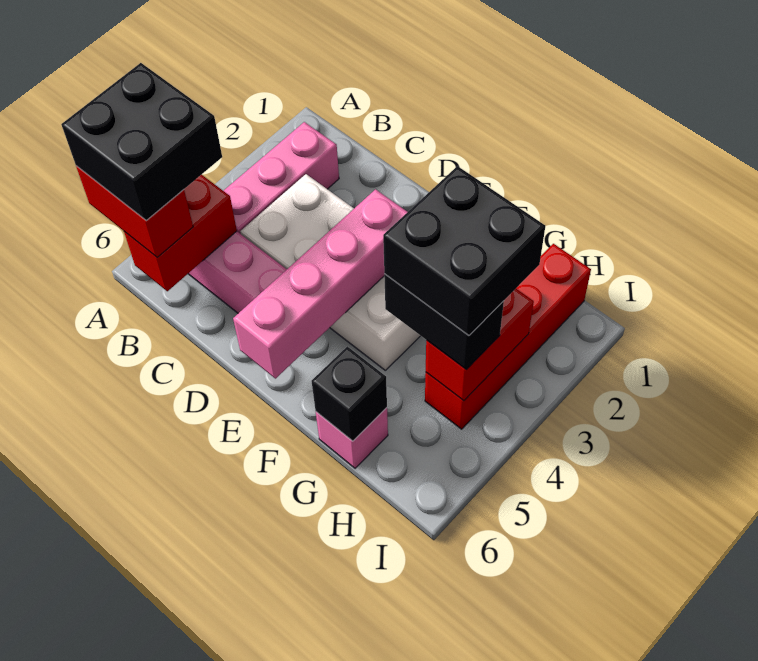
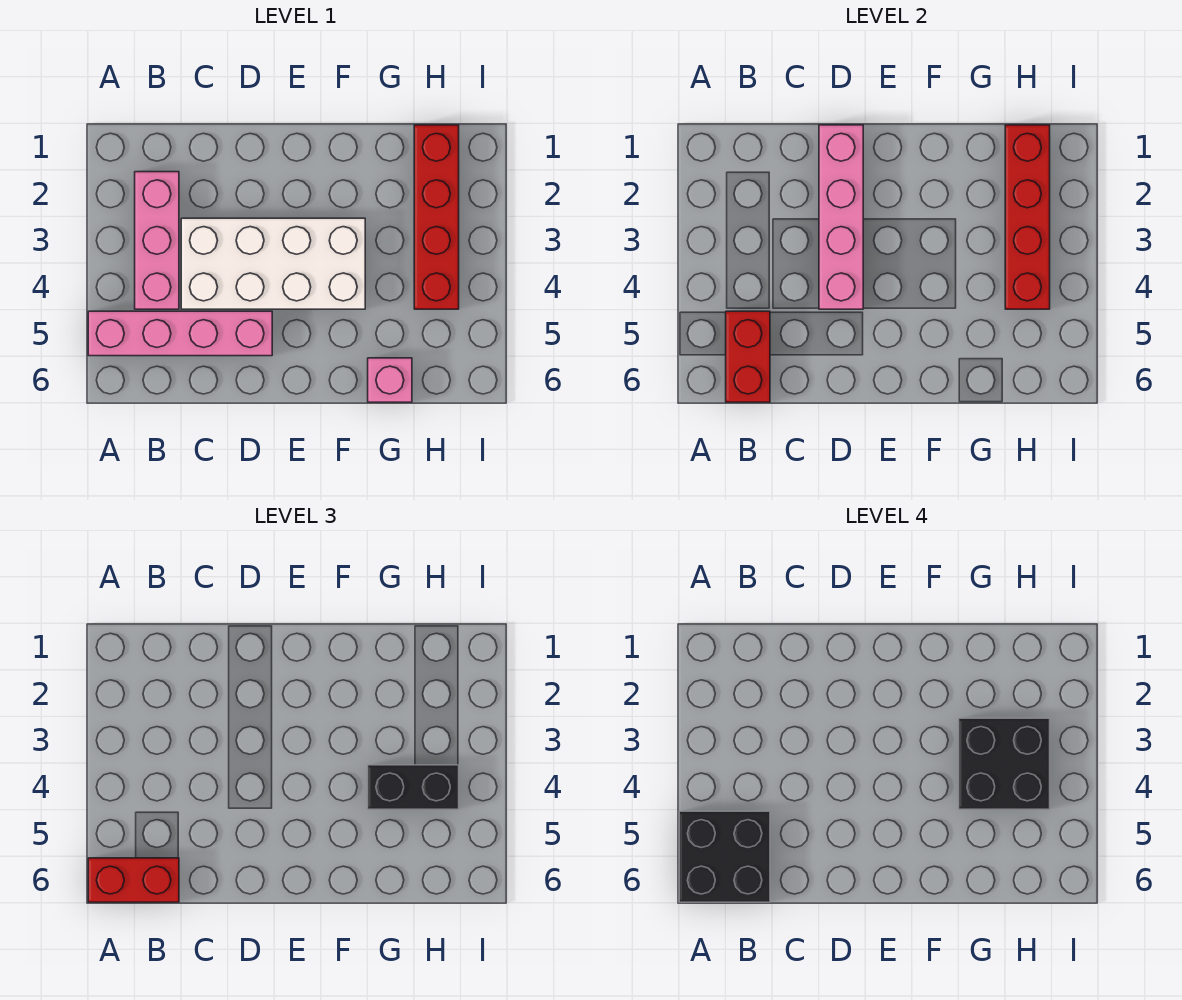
pink brick E3:E6 level 2 -> pink brick D1:D4 level 2
black brick G6 level 2 -> none
red brick H3:H4 level 2 -> red brick H1:H4 level 2

